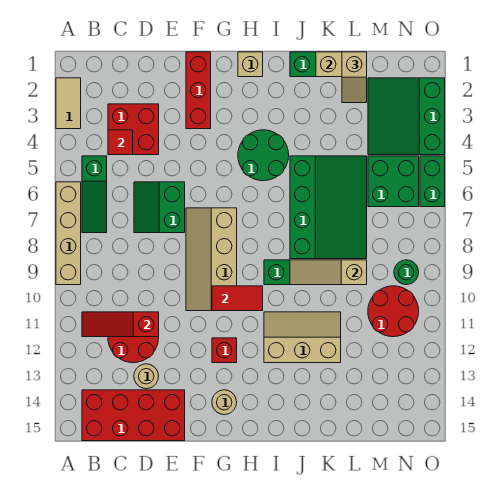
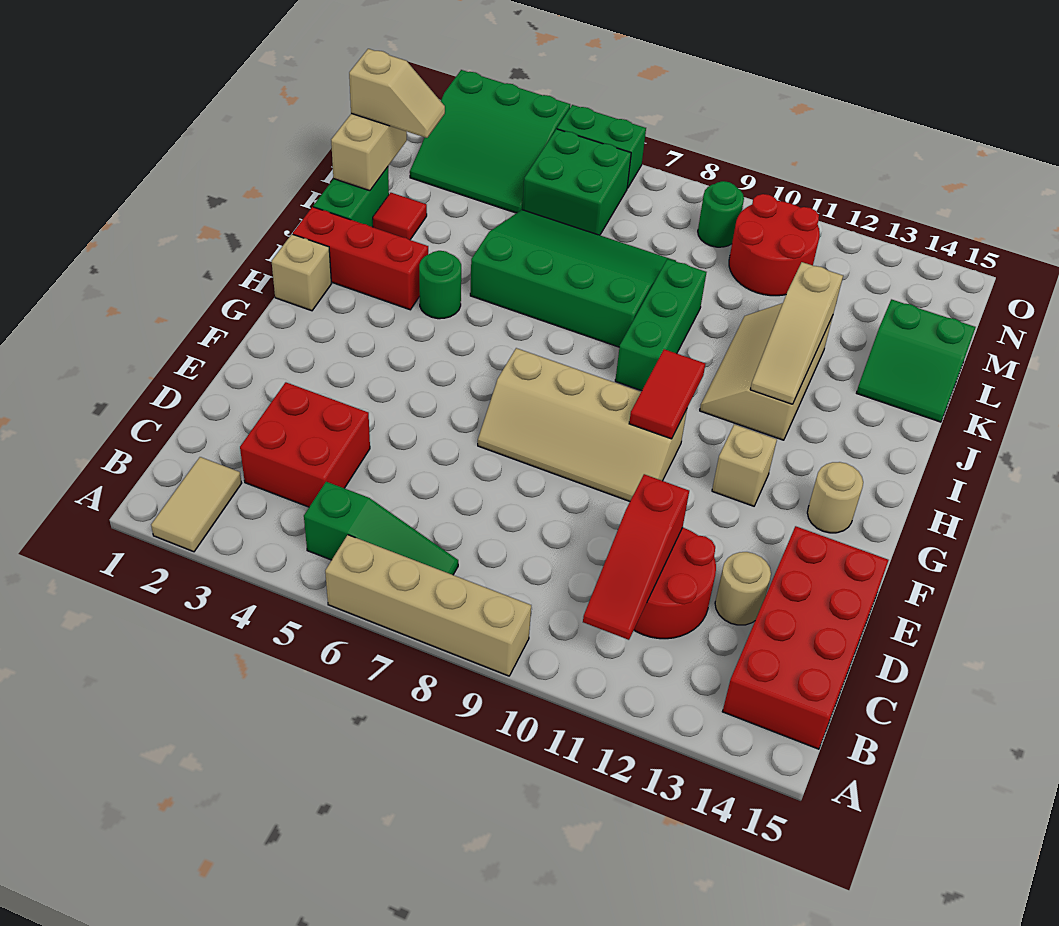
tan tile A2:A3 level 1 -> tan tile A2:B2 level 1
red tile C4 level 2 -> red tile K2 level 1
green slope D6:E7 level 1 top E -> green slope K14:L15 level 1 top L
red brick F1:F3 level 1 -> red brick I1:I3 level 1
red brick G12 level 1 -> tan brick G12 level 1
green round brick H4:I5 level 1 -> green round brick I4 level 1
tan slope J9:L9 level 2 top L -> tan slope I12:K12 level 2 top K

